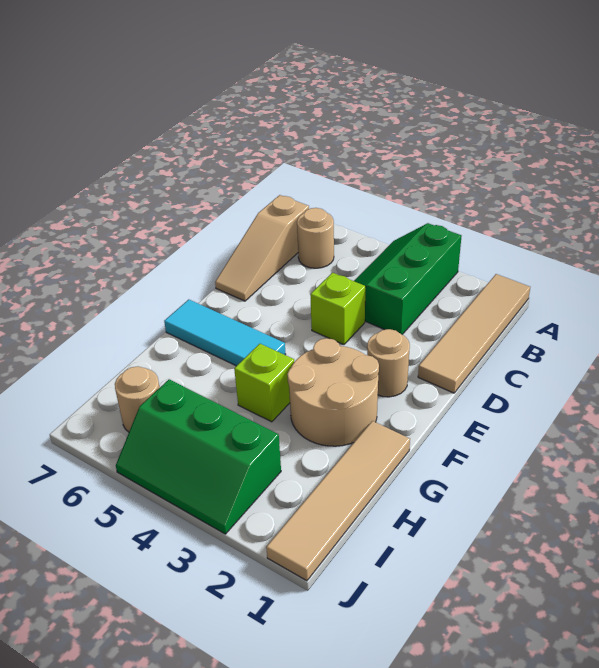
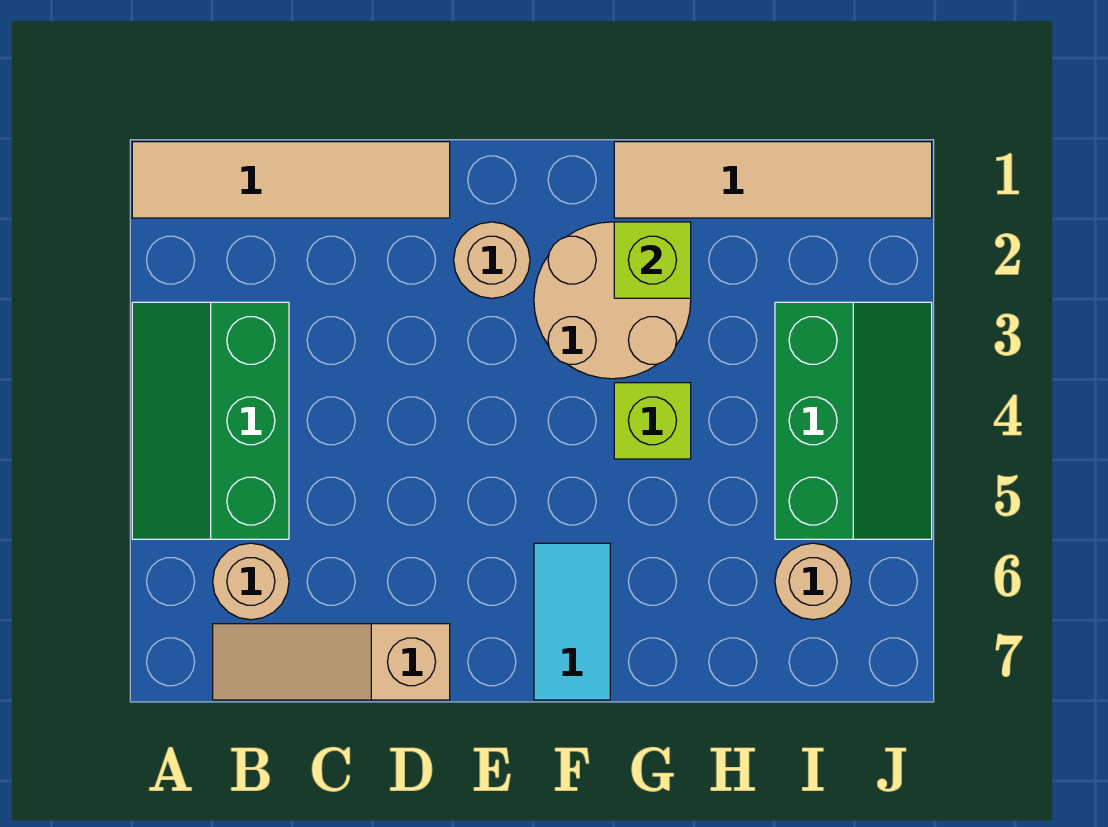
green slope A3:C4 level 1 top 3 -> green slope A3:B5 level 1 top B
tan slope B7:D7 level 1 top B -> tan slope B7:D7 level 1 top D
lime brick D4 level 1 -> lime brick G2 level 2
cyan tile F5:F7 level 1 -> cyan tile F6:F7 level 1

